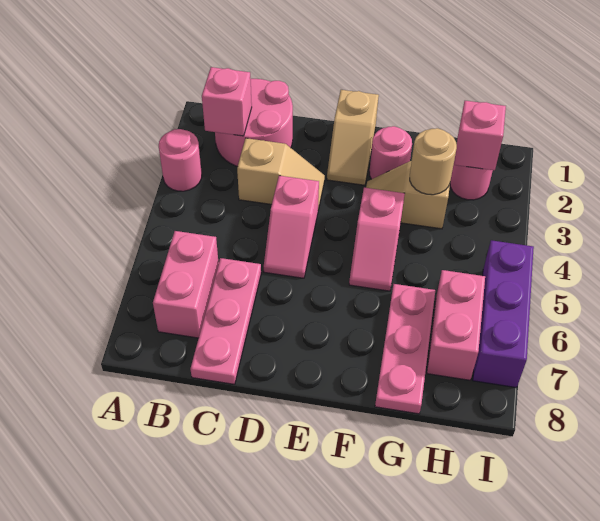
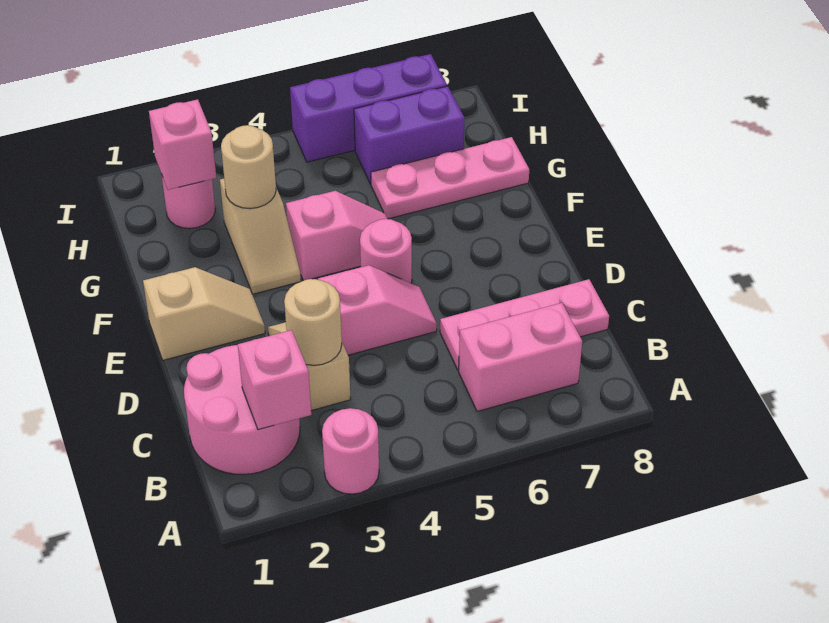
none -> tan round brick C3 level 2
pink round brick F2 level 1 -> pink round brick E5 level 1
pink brick H6:H7 level 1 -> purple brick H6:H7 level 1

